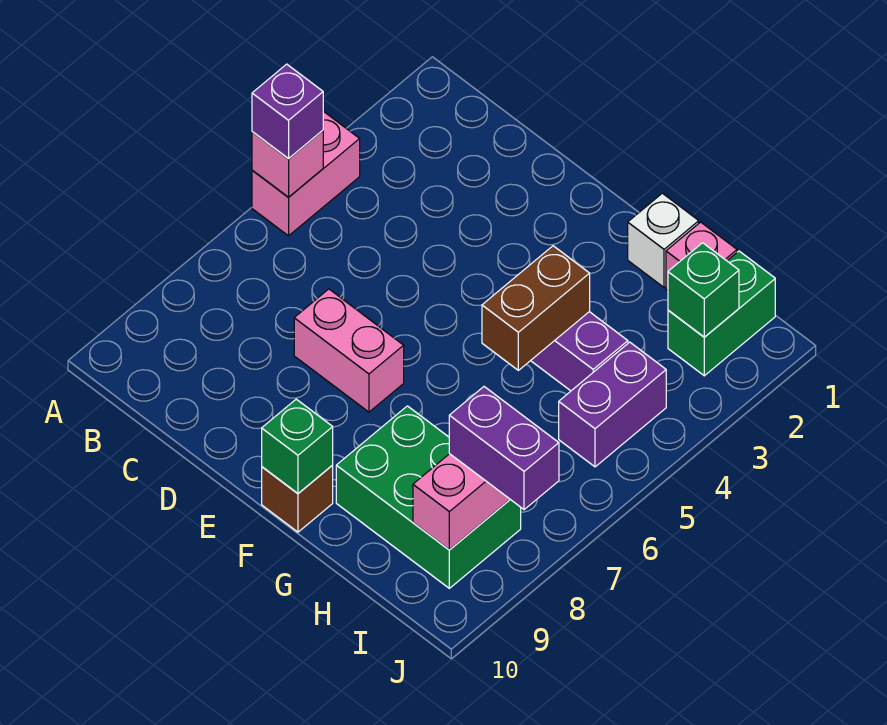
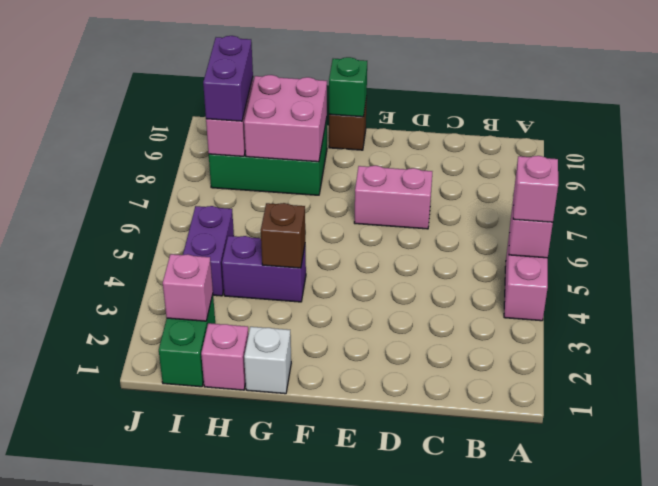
purple brick A5 level 3 -> pink brick A5 level 3
brown brick G4:G5 level 2 -> brown brick G4 level 2
none -> pink brick G8:H9 level 2
green brick I2 level 2 -> pink brick I2 level 2
purple brick I8:J8 level 3 -> purple brick I8:I9 level 3

